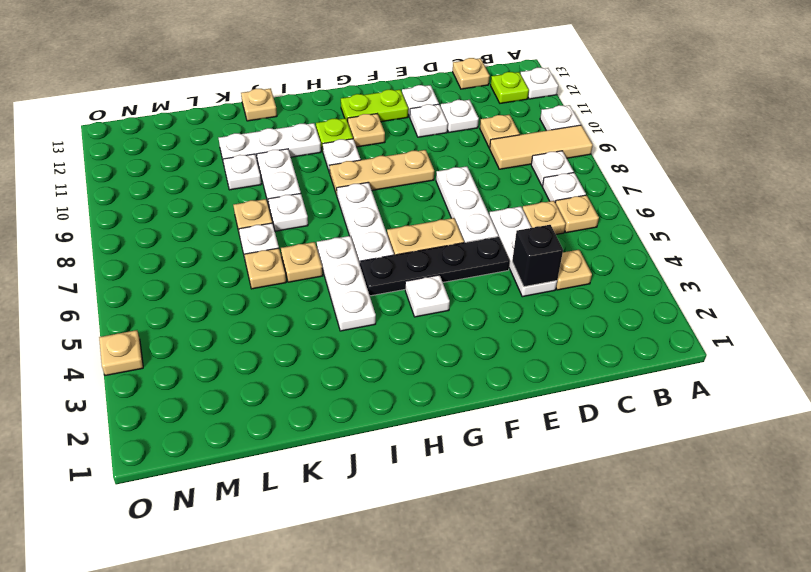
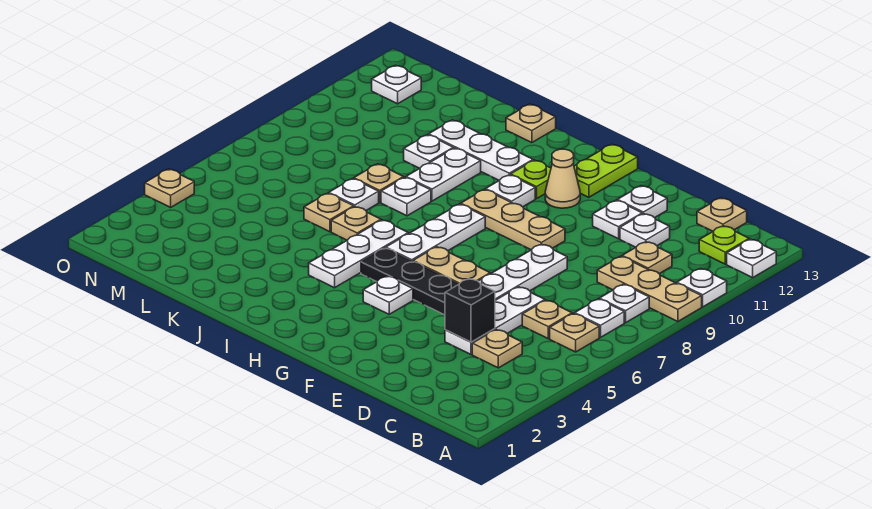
tan tile A9:C9 level 1 -> tan plate A9:C9 level 1
lime plate F12:G12 level 1 -> lime plate G12:G13 level 1
tan plate G11 level 1 -> tan cone G11 level 1
none -> white plate N12 level 1

